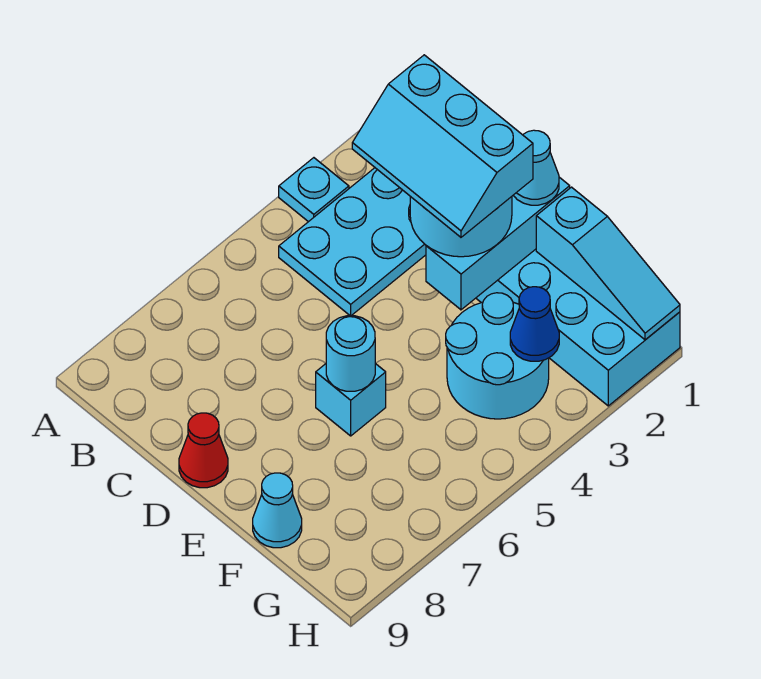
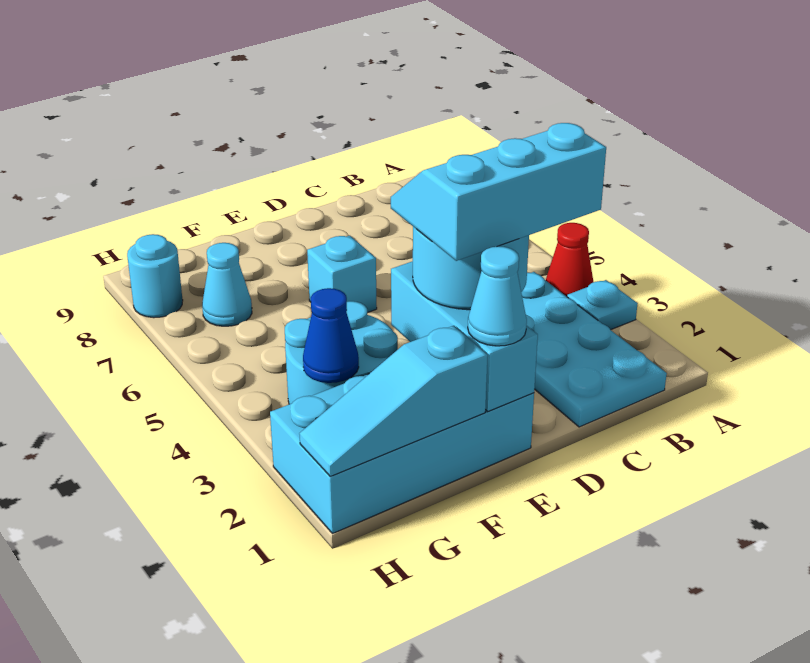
red cone D9 level 1 -> red cone A4 level 1
cyan round brick E6 level 2 -> cyan round brick H8 level 1
cyan cone F9 level 1 -> cyan cone G7 level 1

